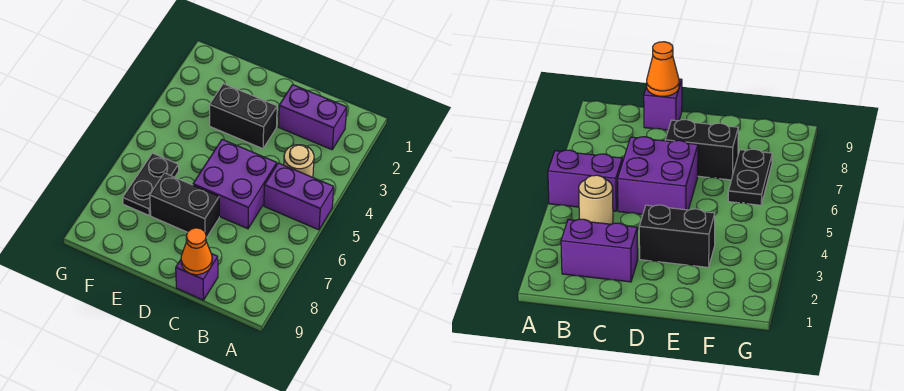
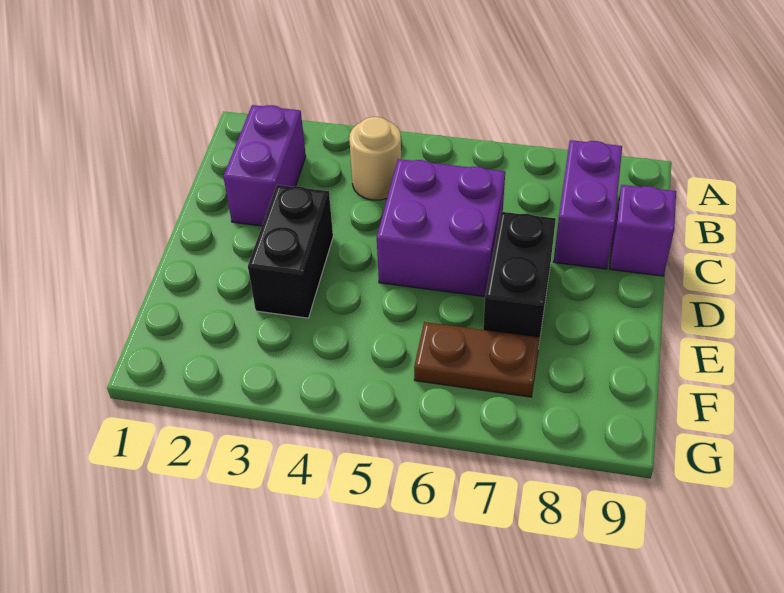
purple brick A5:B5 level 1 -> purple brick B8:C8 level 1
orange cone C9 level 2 -> none
black plate F6:F7 level 1 -> brown plate F6:F7 level 1

